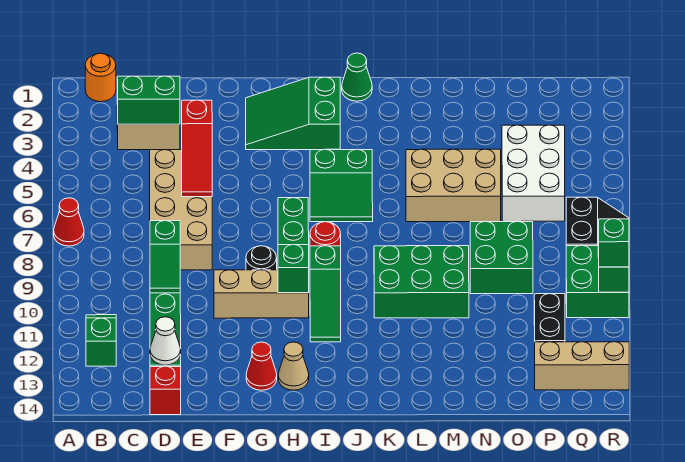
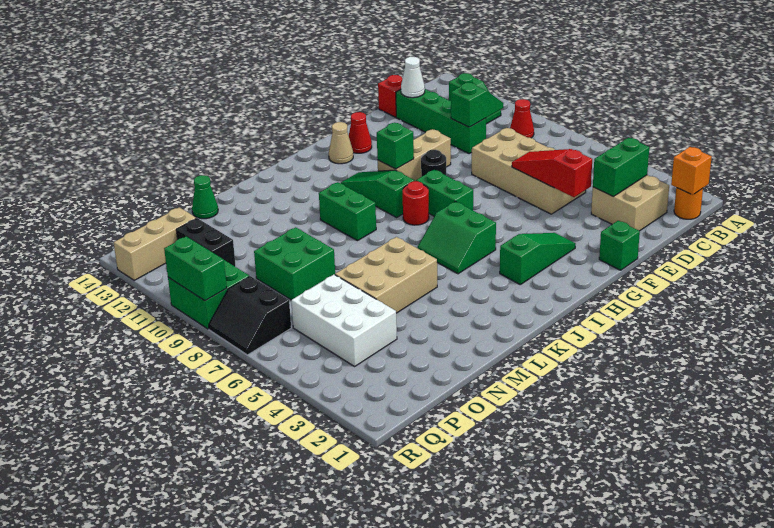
red cone A7 level 1 -> red cone B9 level 1
none -> orange brick B1 level 2
green slope D9:D10 level 2 top 9 -> green slope C10:D10 level 2 top D
green slope G2:I3 level 1 top I -> green slope G3:I3 level 1 top I
green slope I5:J6 level 1 top 5 -> green slope I5:J6 level 1 top I
green cone J1 level 1 -> green cone N14 level 1
green brick K9:M10 level 1 -> green brick K9:K10 level 1
green brick R10 level 3 -> green brick F1 level 1

